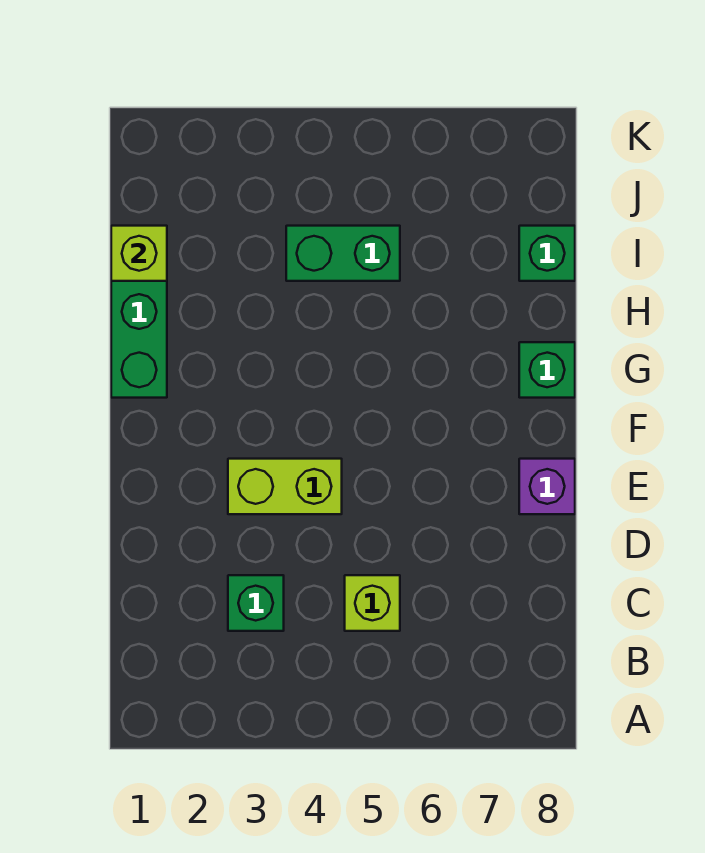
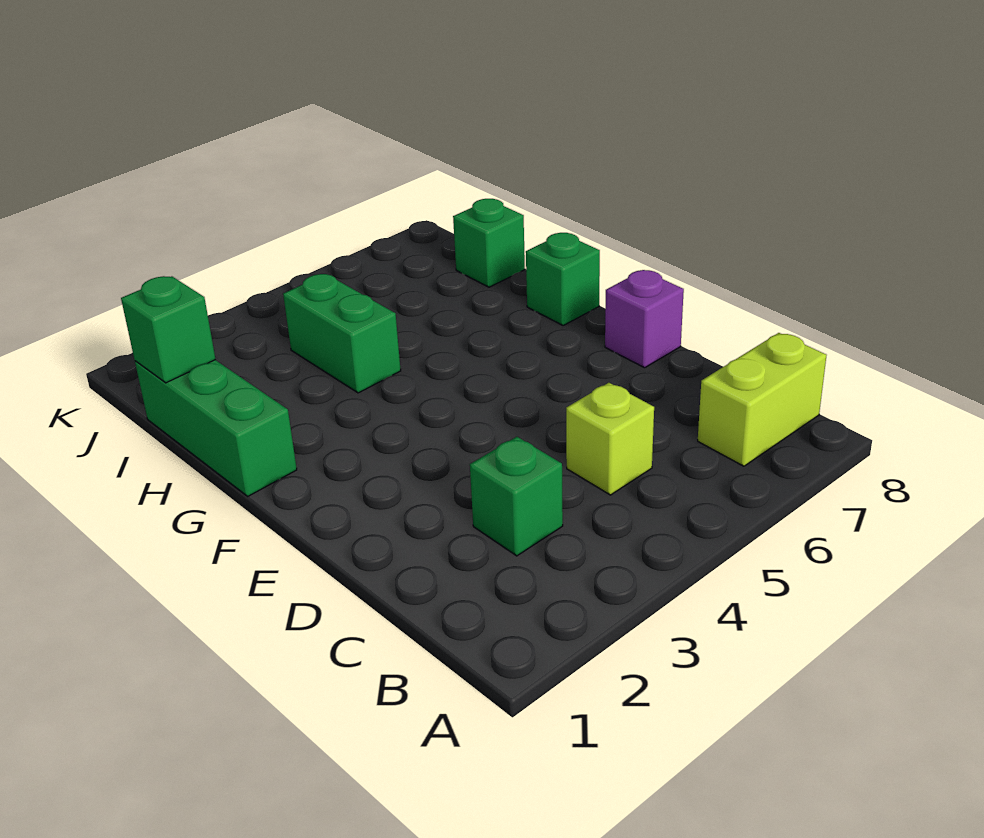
lime brick E3:E4 level 1 -> lime brick B7:B8 level 1
lime brick I1 level 2 -> green brick I1 level 2
green brick I4:I5 level 1 -> green brick H4:I4 level 1

